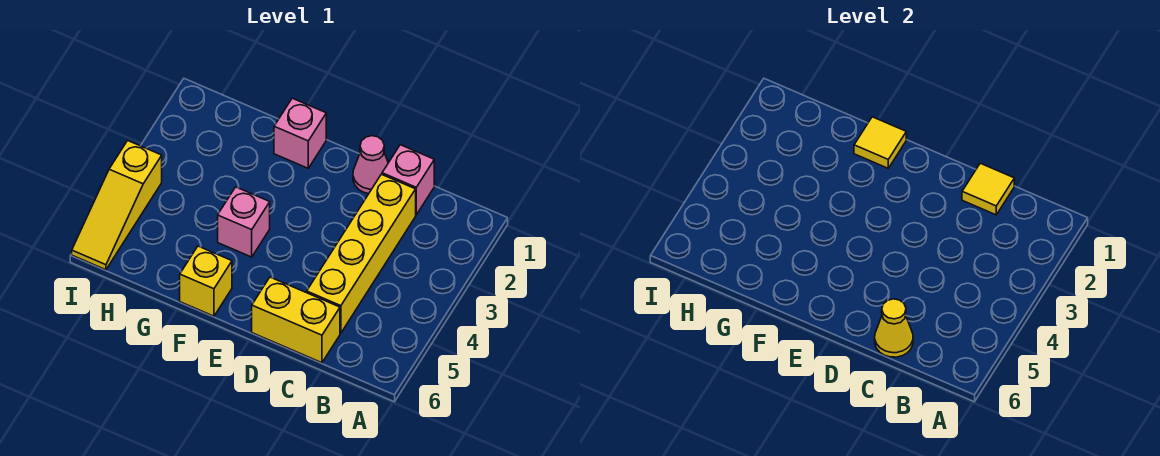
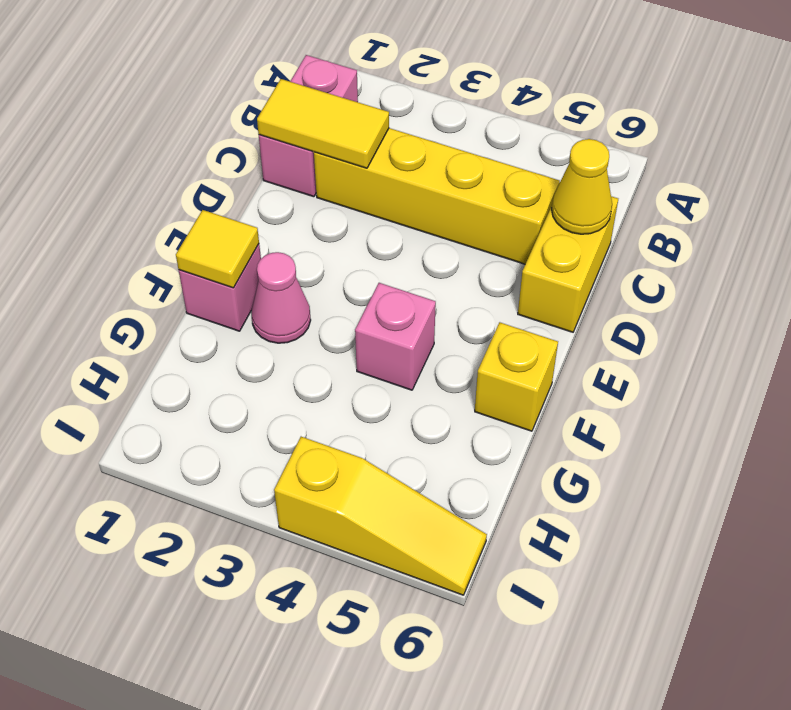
pink brick C1 level 1 -> pink brick B1:C1 level 1
yellow tile C1 level 2 -> yellow tile C1:C2 level 2
pink cone D1 level 1 -> pink cone F2 level 1

